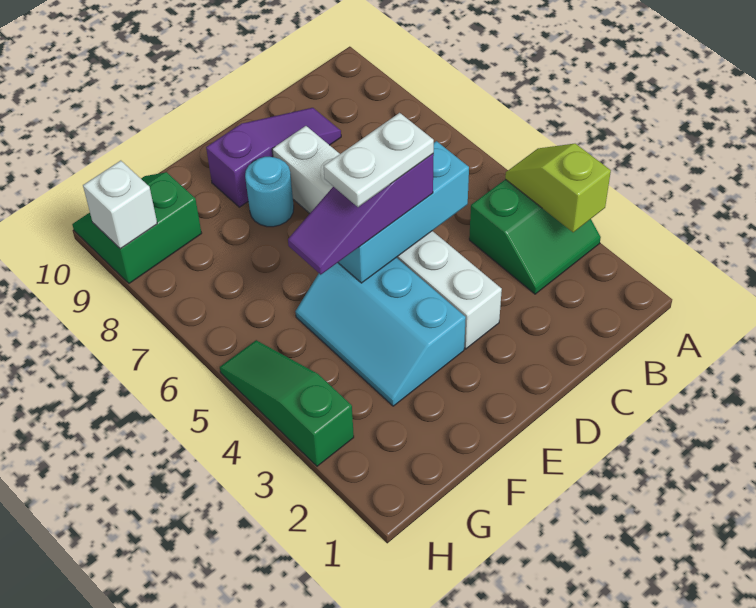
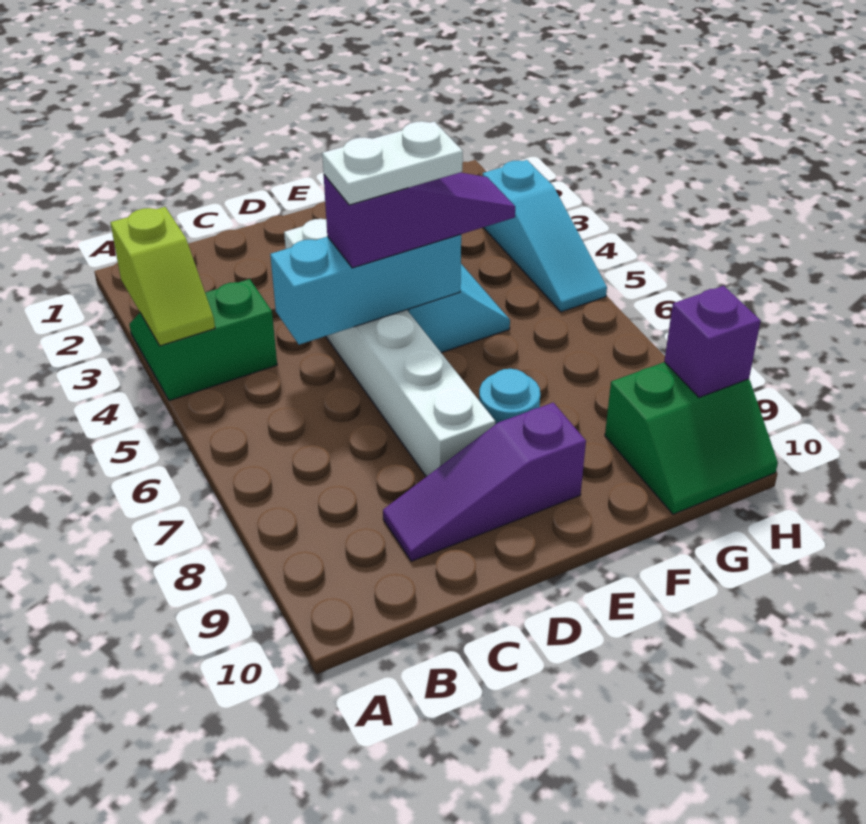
green slope H3:H5 level 1 top 3 -> cyan slope H3:H5 level 1 top 3
white brick H9 level 2 -> purple brick H9 level 2

